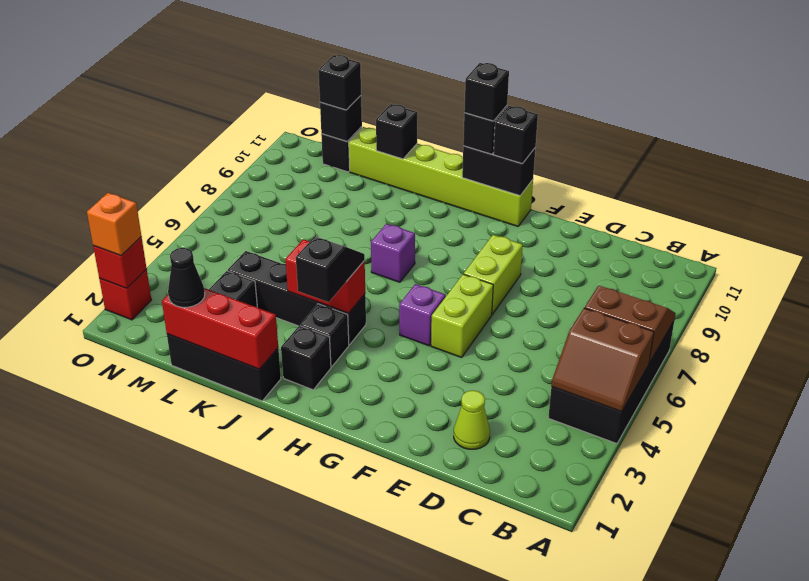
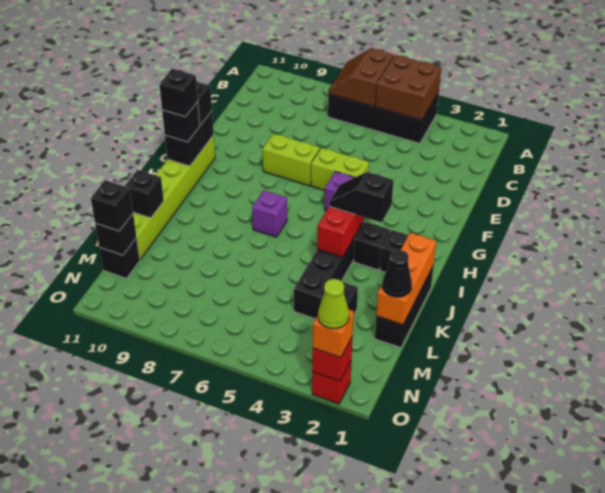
brown slope A4:B5 level 2 top 5 -> brown brick A4:B5 level 2
lime cone D2 level 1 -> lime cone O2 level 4
red brick J1:L1 level 2 -> orange brick J1:L1 level 2

